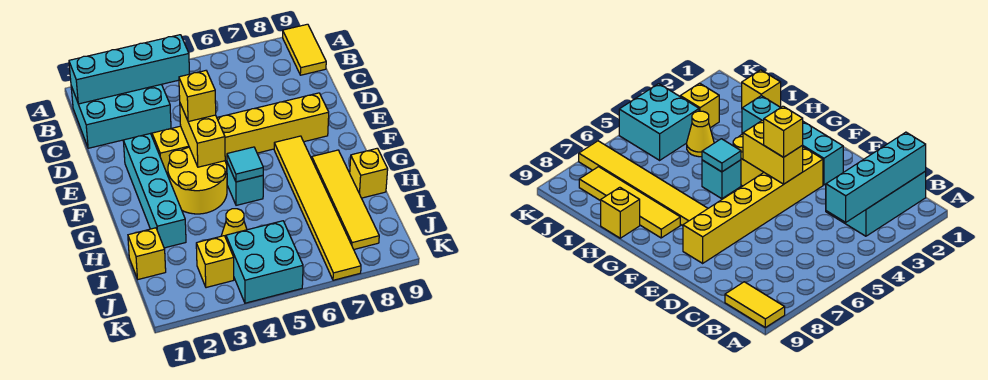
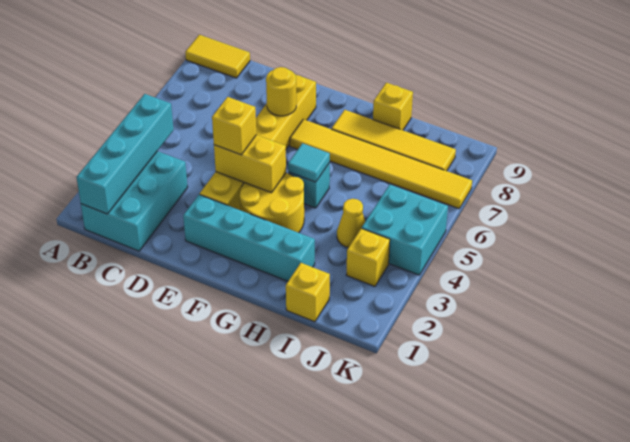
none -> yellow round brick E7 level 2

